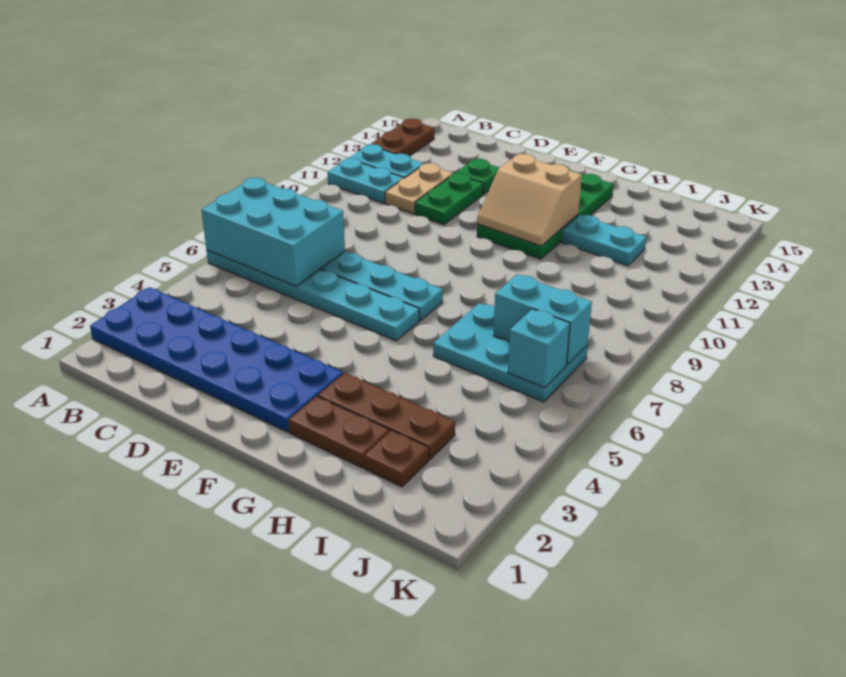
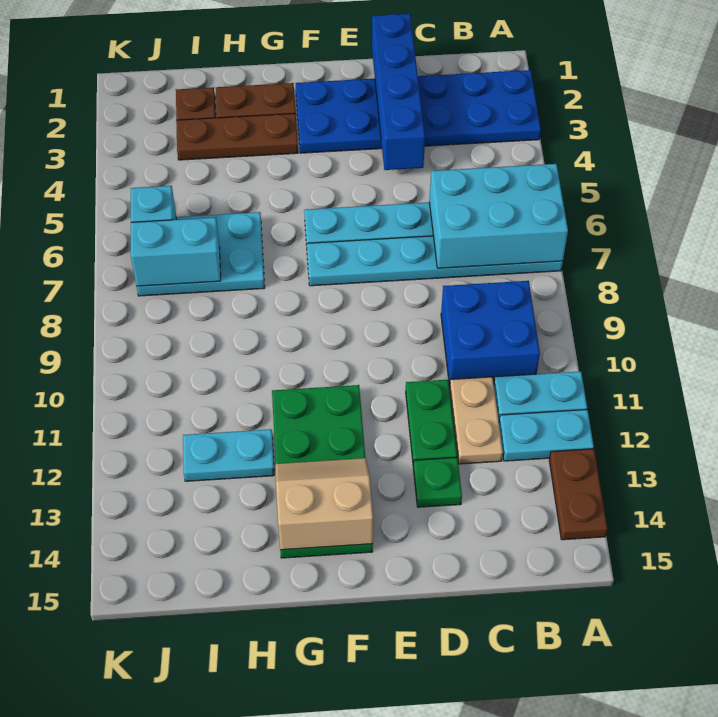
none -> blue brick B9:C10 level 1
none -> blue brick D1:D4 level 2
tan slope F11:G12 level 2 top 12 -> tan slope F13:G14 level 2 top 14

